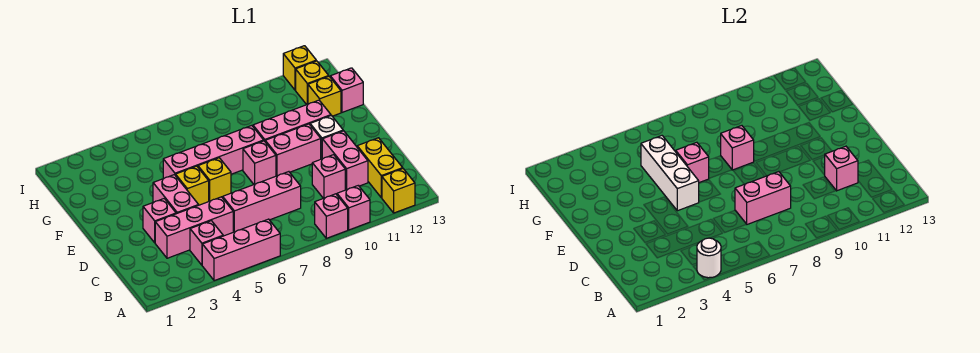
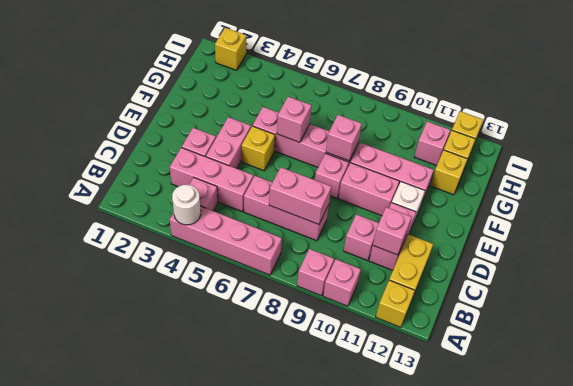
pink brick A4:A6 level 1 -> pink brick A4:A7 level 1
white brick E5:G5 level 2 -> none
yellow brick E6 level 1 -> yellow brick I2 level 1
pink brick G13 level 1 -> pink brick H11 level 1

